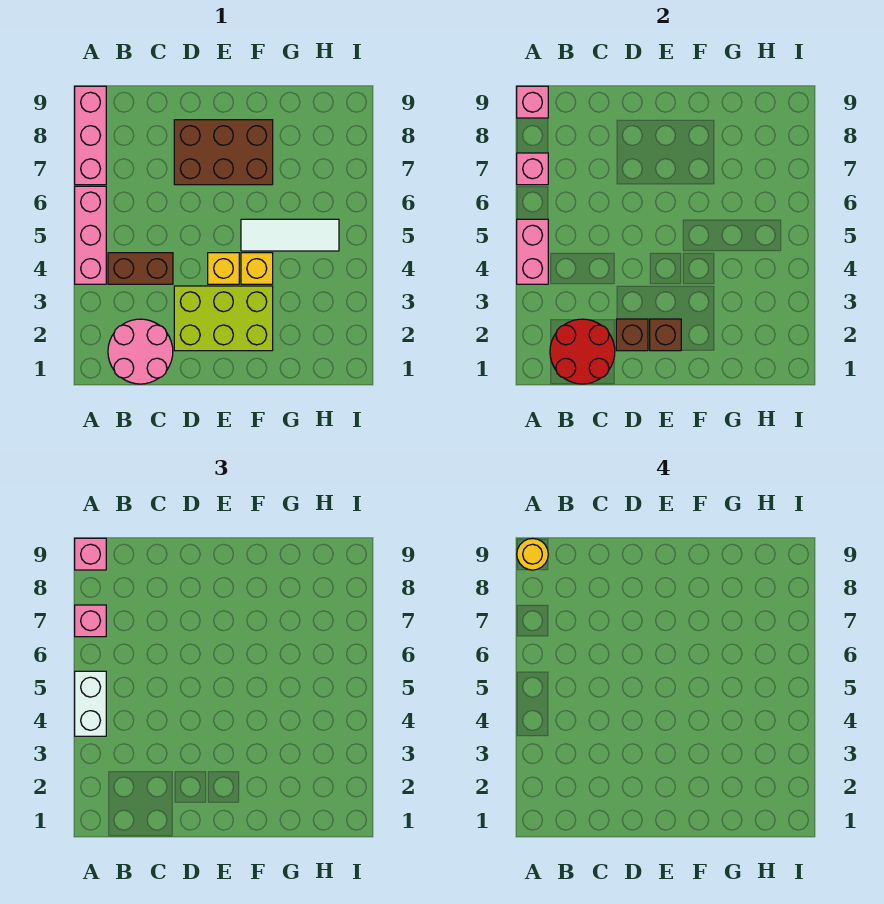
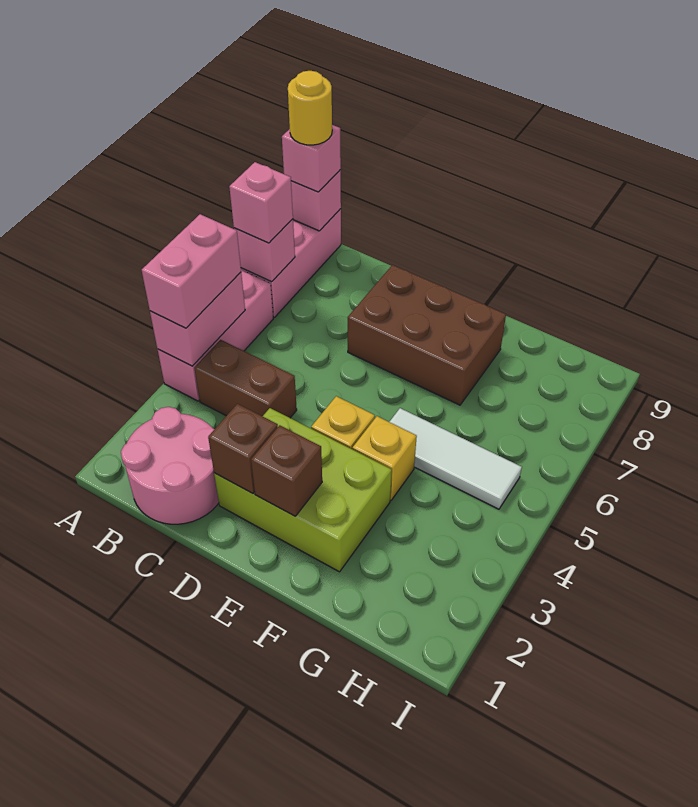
white brick A4:A5 level 3 -> pink brick A4:A5 level 3
red round brick B1:C2 level 2 -> none

